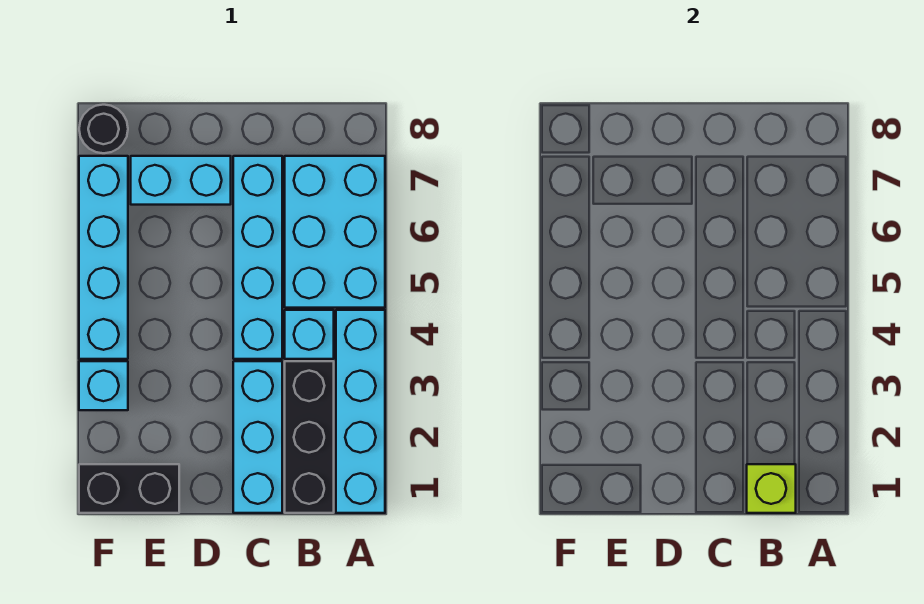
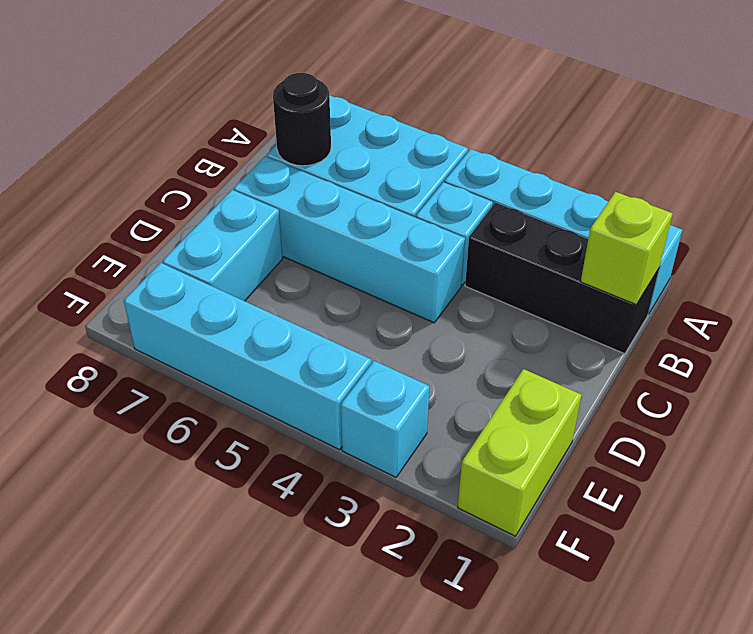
cyan brick C1:C3 level 1 -> none
black brick E1:F1 level 1 -> lime brick E1:F1 level 1
black round brick F8 level 1 -> black round brick B7 level 2

